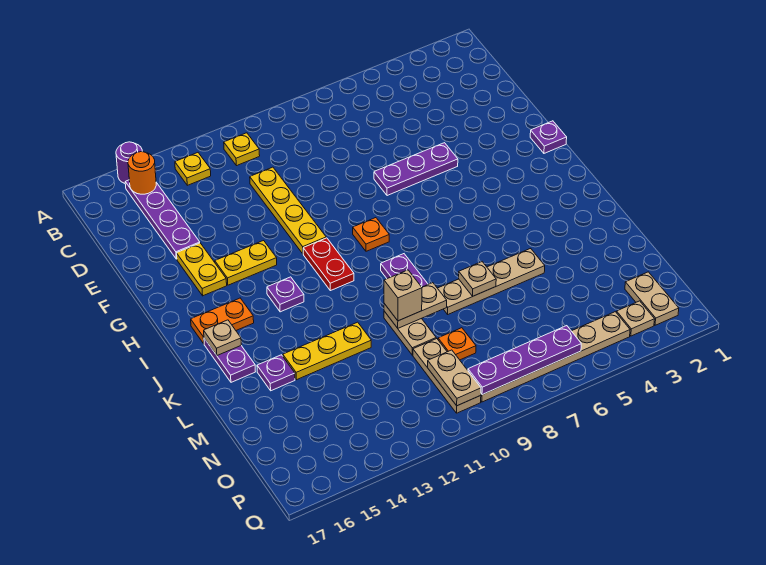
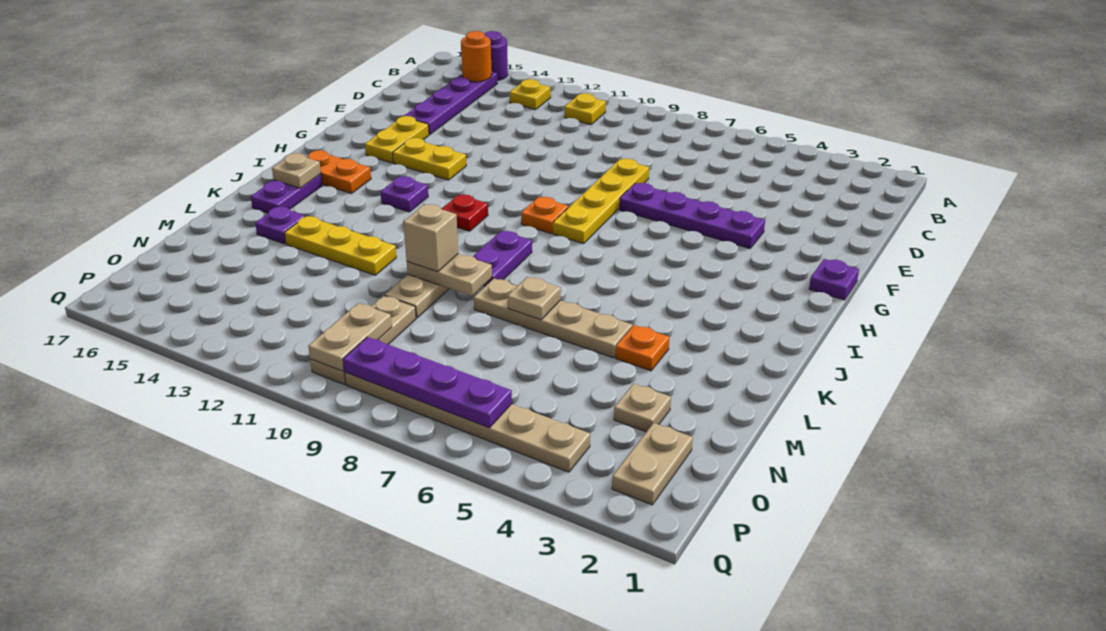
yellow plate D11:G11 level 1 -> yellow plate E8:H8 level 1
purple plate F5:F7 level 1 -> purple plate F4:F7 level 1
red plate H11:I11 level 1 -> red plate I11 level 1
orange plate N9 level 1 -> orange plate L4 level 1
tan plate P3 level 1 -> tan plate N3 level 1

